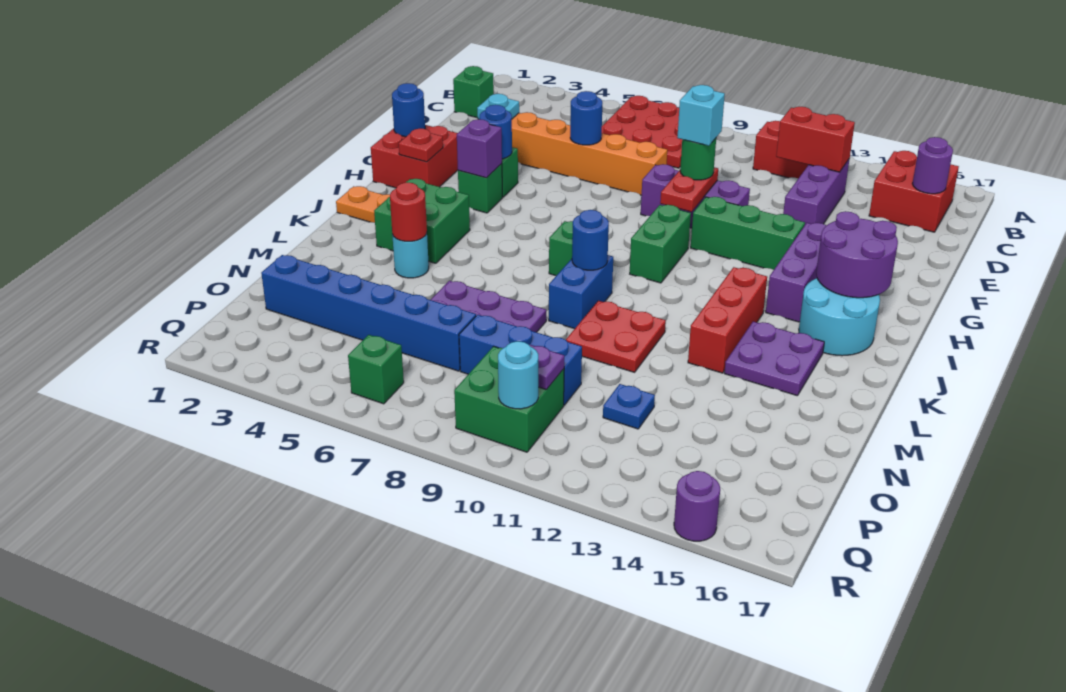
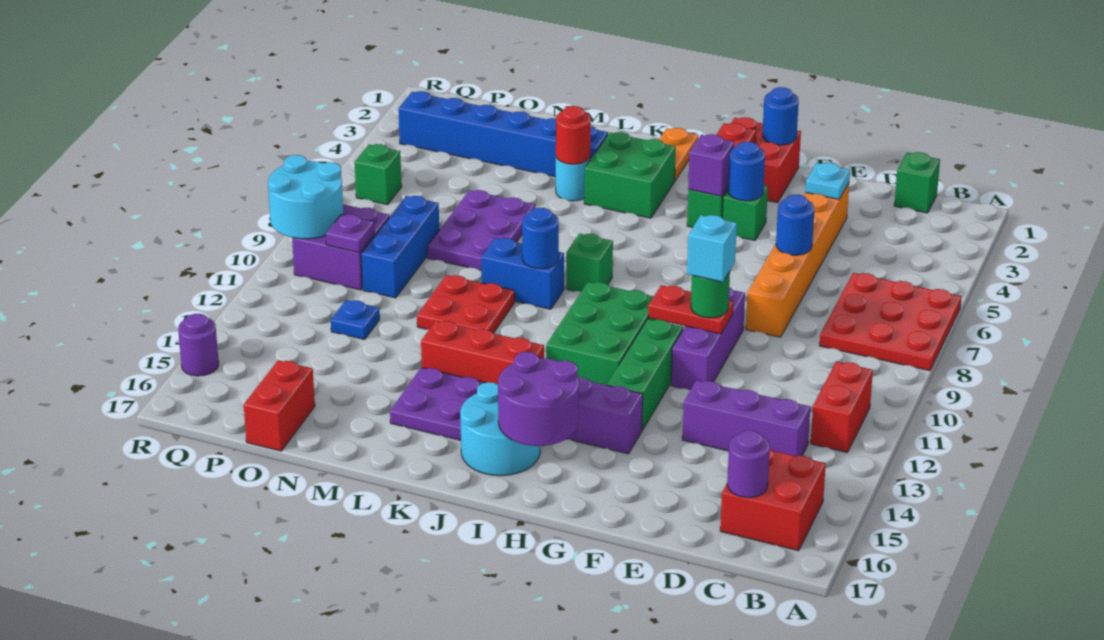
red brick C12:C13 level 2 -> red brick O16:O17 level 1
green brick H10:I10 level 1 -> green brick H10:I12 level 1
blue brick O2:O7 level 1 -> blue brick L3:Q3 level 1
green brick P9:Q10 level 1 -> purple brick P9:Q10 level 1
cyan round brick Q10 level 2 -> cyan round brick Q9:R10 level 2

